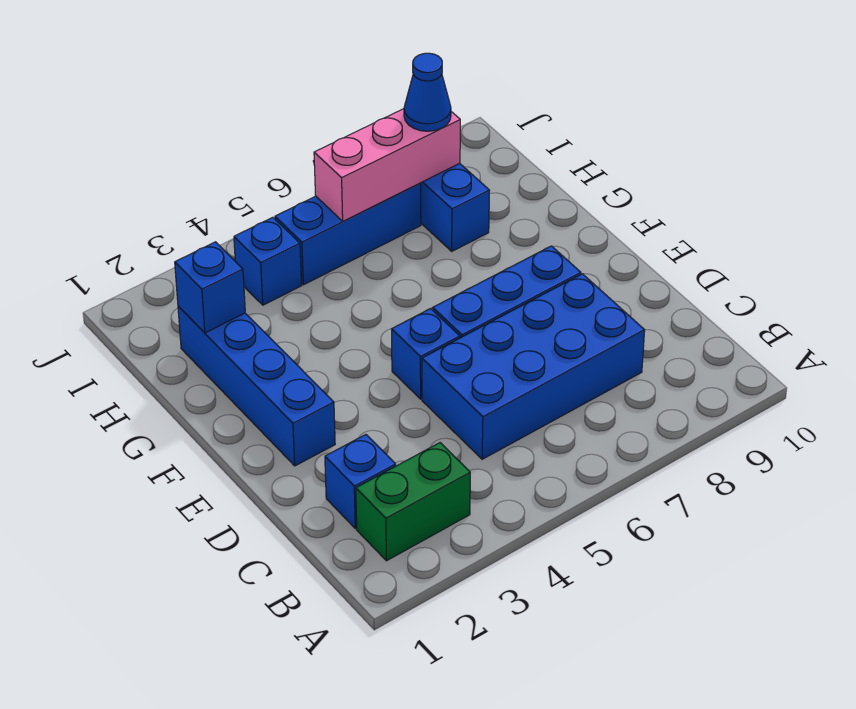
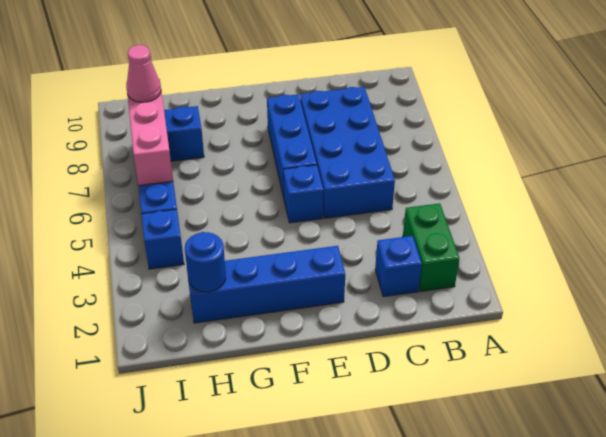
blue brick H2 level 2 -> blue round brick H2 level 2
blue cone I8 level 3 -> pink cone I8 level 3

